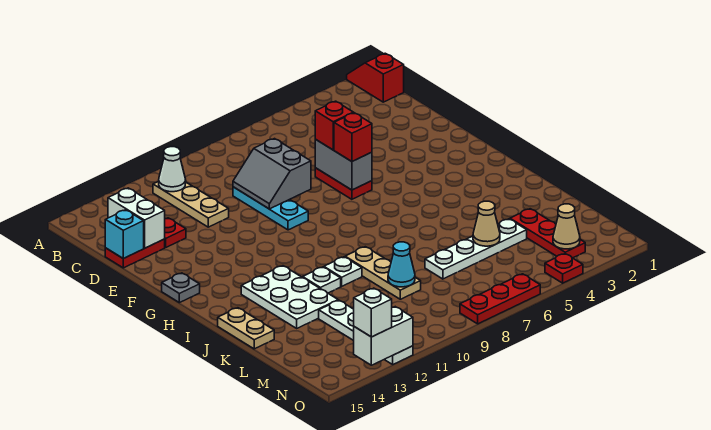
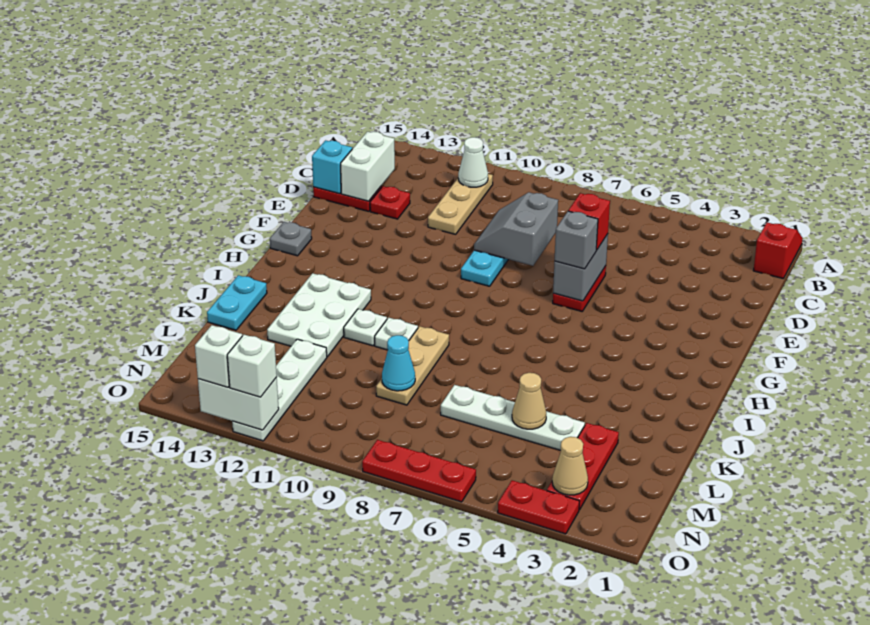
red brick F6 level 3 -> grey brick F6 level 3
tan plate J15:K15 level 1 -> cyan plate J15:K15 level 1
red plate O4 level 1 -> red plate O3:O4 level 1
none -> white brick O12 level 3

